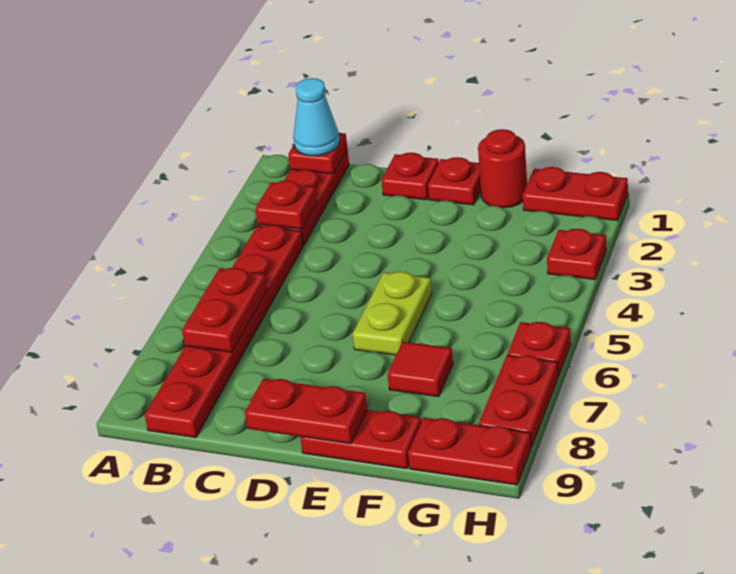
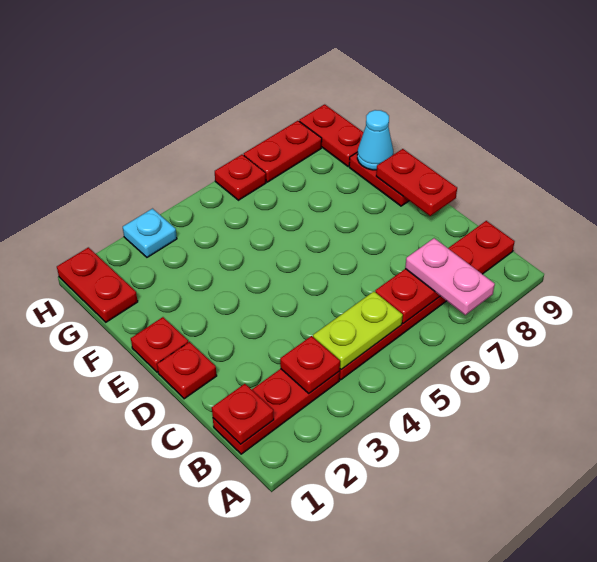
none -> pink plate A7:B7 level 3
cyan cone B1 level 3 -> cyan cone F9 level 2
lime plate E5:E6 level 1 -> lime plate B4:B5 level 2
red round brick F1 level 1 -> none
red tile F7 level 1 -> none
red plate H3 level 1 -> cyan plate H3 level 1

